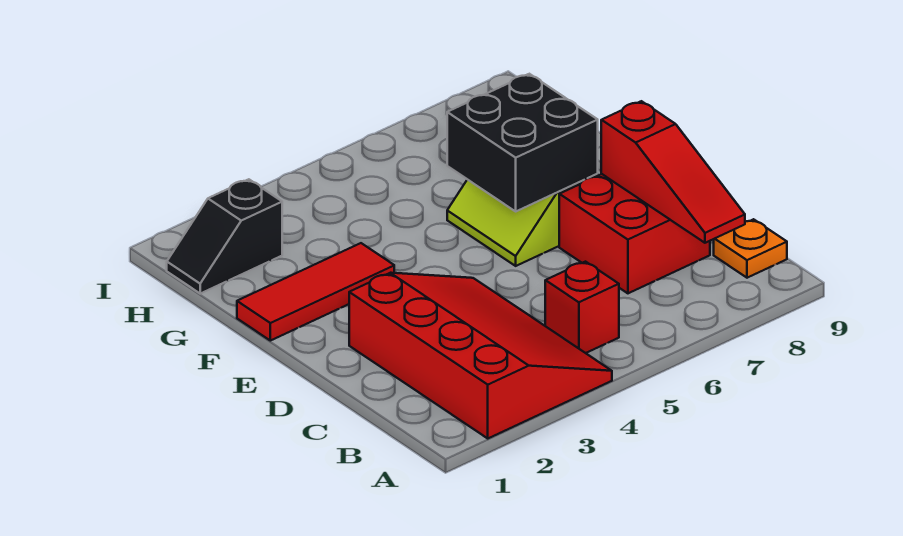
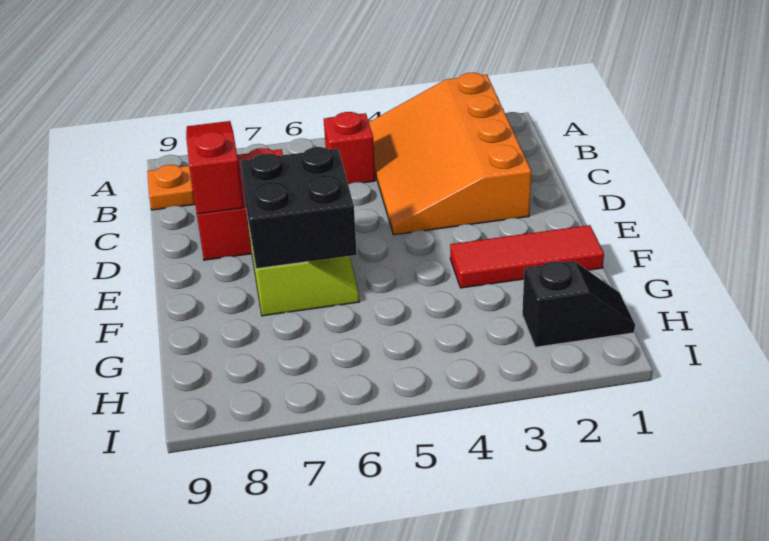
red slope A2:D4 level 1 top 2 -> orange slope A2:D4 level 1 top 2

